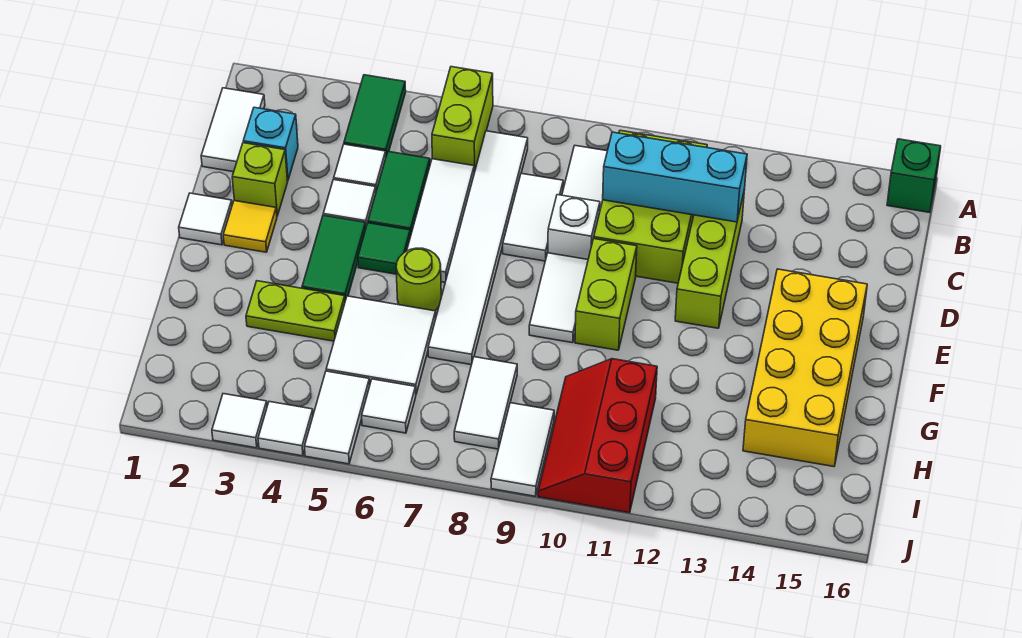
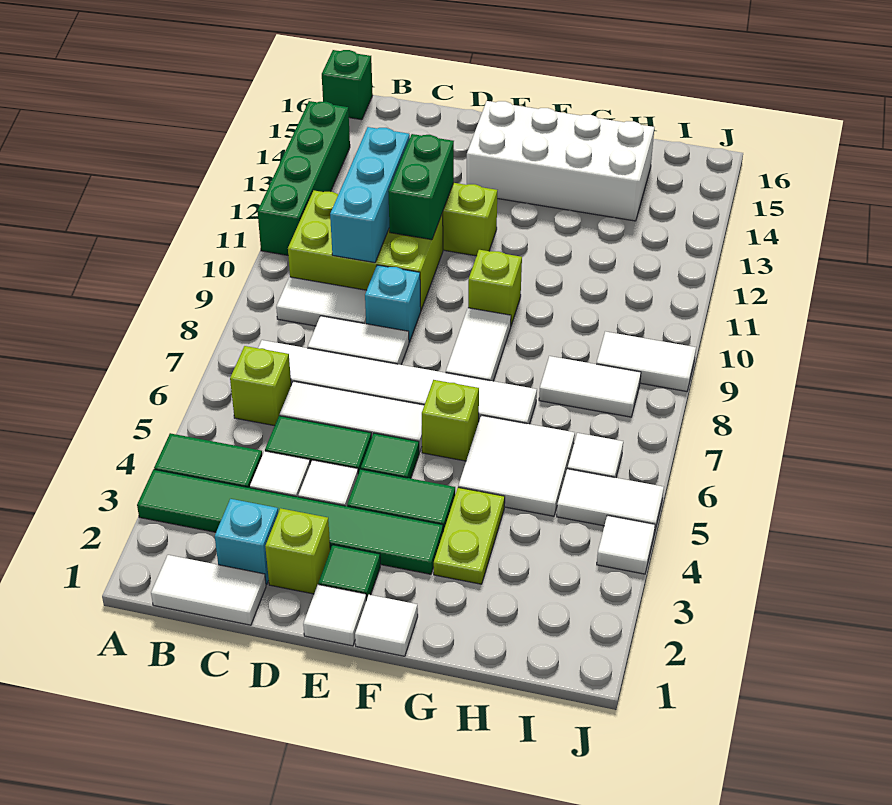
none -> green tile A3:F3 level 1
lime brick A6:B6 level 1 -> lime brick B6 level 1
none -> green brick A11:A14 level 1
white brick D9 level 1 -> cyan brick D9 level 1
none -> green brick D11:D12 level 2
yellow tile E2 level 1 -> green tile E2 level 1
white tile E9:F9 level 1 -> white tile F8:F9 level 1
lime brick E10:F10 level 1 -> lime brick F10 level 1
yellow brick E14:H15 level 1 -> white brick E14:H15 level 1
lime round brick F6 level 1 -> lime brick F6 level 1
red slope H10:J11 level 1 top 11 -> none
white tile J3 level 1 -> white tile F1 level 1

